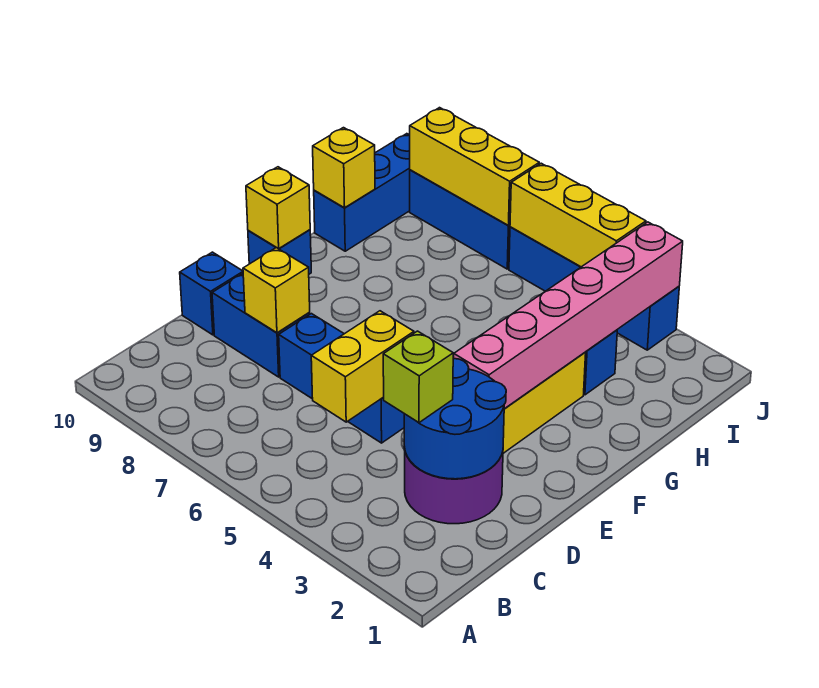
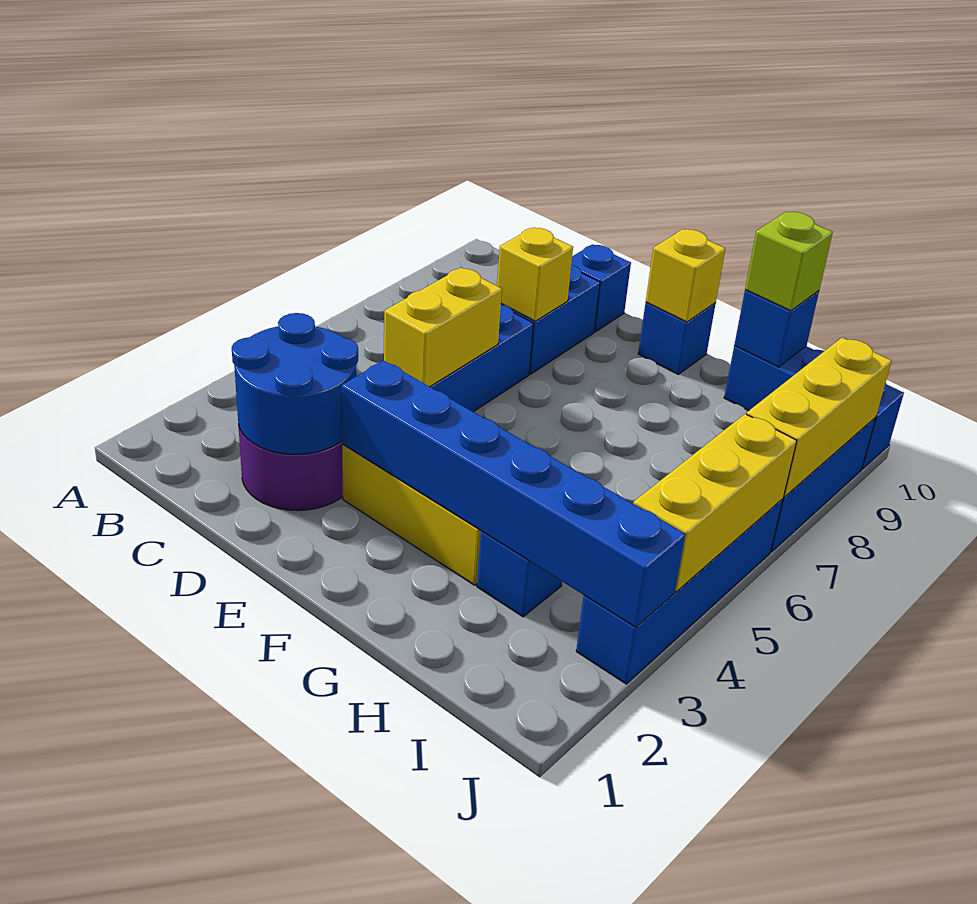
lime brick C3 level 3 -> lime brick H10 level 3
yellow brick C5:D5 level 2 -> yellow brick D5:D6 level 2
pink brick E3:J3 level 2 -> blue brick E3:J3 level 2
yellow brick H10 level 2 -> blue brick H10 level 2

